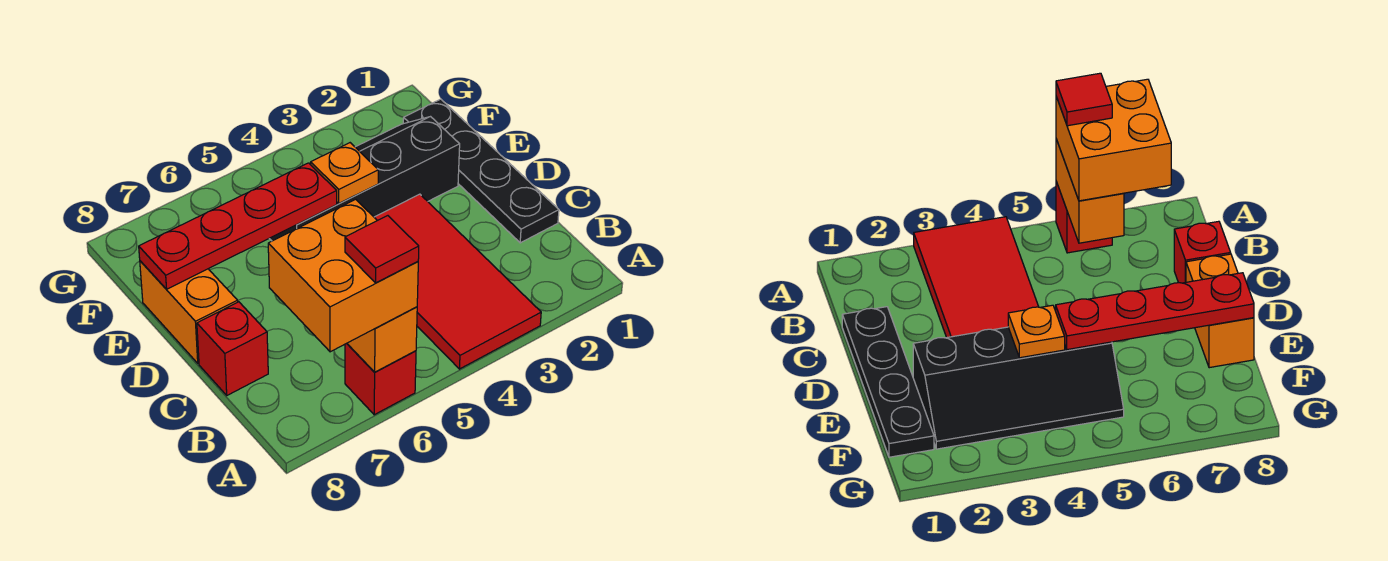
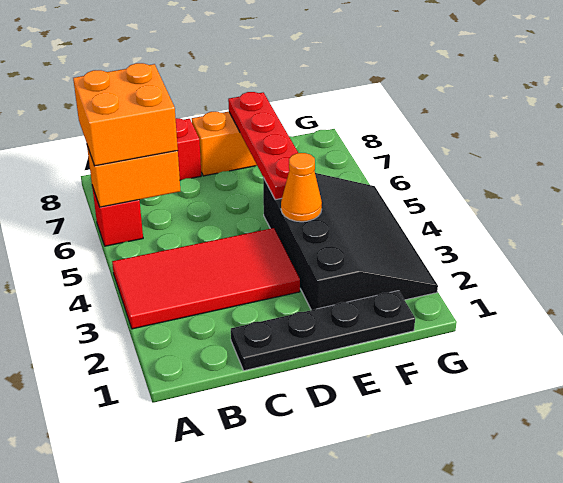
red tile A6 level 4 -> none
black slope E2:F5 level 1 top E -> black slope E2:G5 level 1 top E
orange plate E4 level 2 -> orange cone E4 level 2

